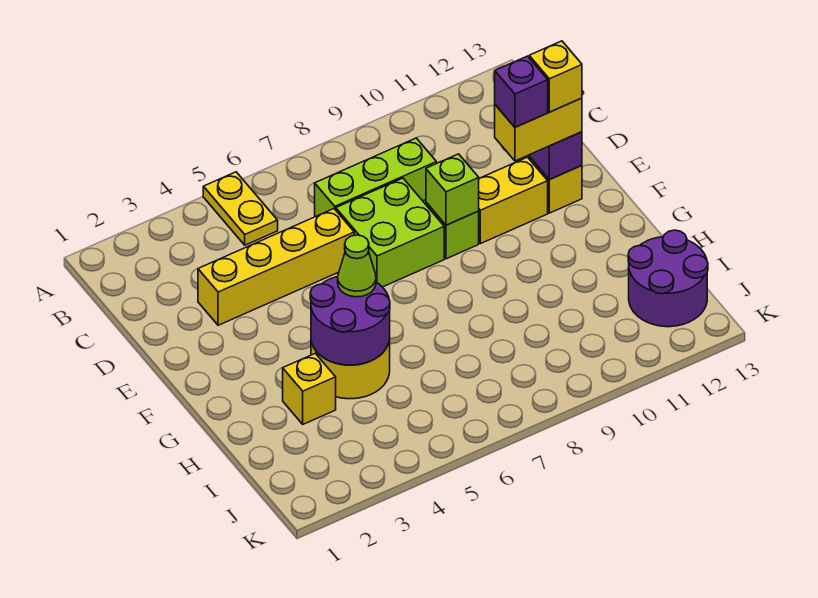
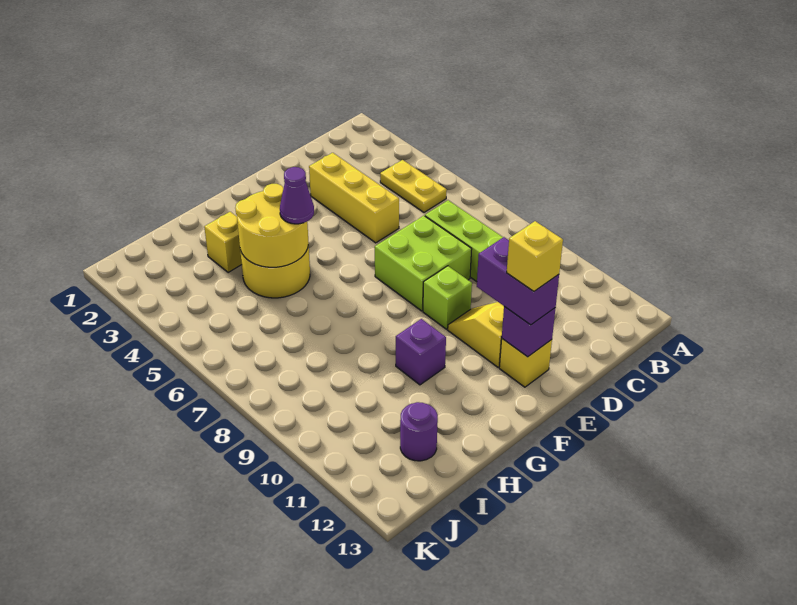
yellow plate A5:B5 level 1 -> yellow plate B4:B5 level 1
yellow brick D3:D6 level 1 -> yellow brick D3:D5 level 1
lime brick E9 level 2 -> none
yellow brick E10:E11 level 1 -> yellow slope E10:E11 level 1 top 11
yellow brick E11:E12 level 3 -> purple brick E11:E12 level 3
purple brick E11 level 4 -> purple brick G10 level 1
purple round brick G4:H5 level 2 -> yellow round brick G4:H5 level 2
lime cone G5 level 3 -> purple cone G5 level 3
purple round brick I12:J13 level 1 -> purple round brick I12 level 1

